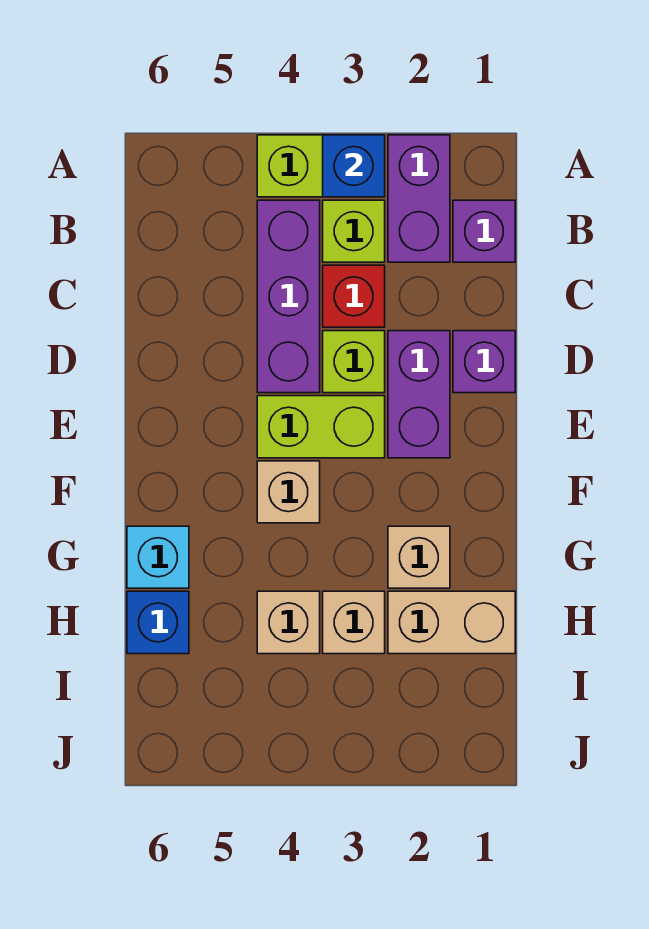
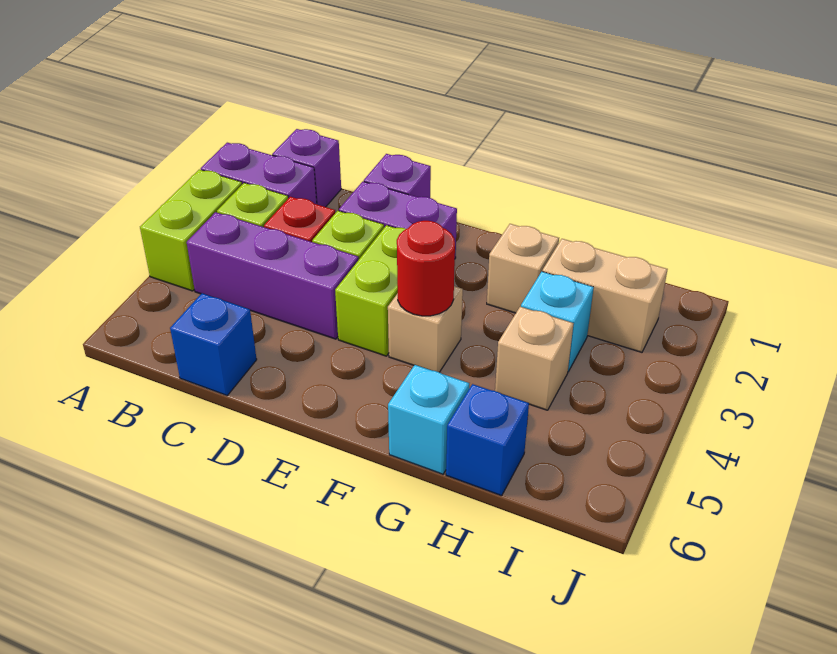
blue brick A3 level 2 -> blue brick C6 level 1
none -> red round brick F4 level 2
tan brick H1:H2 level 1 -> tan brick H2:I2 level 1
tan brick H3 level 1 -> cyan brick H3 level 1

